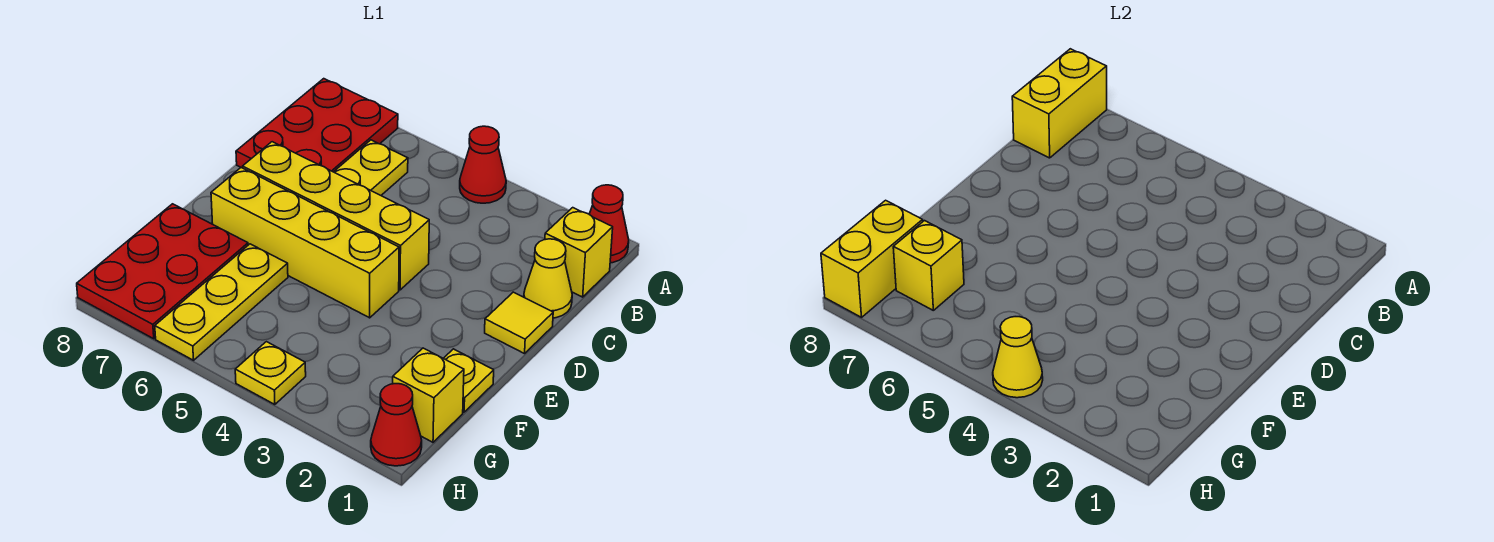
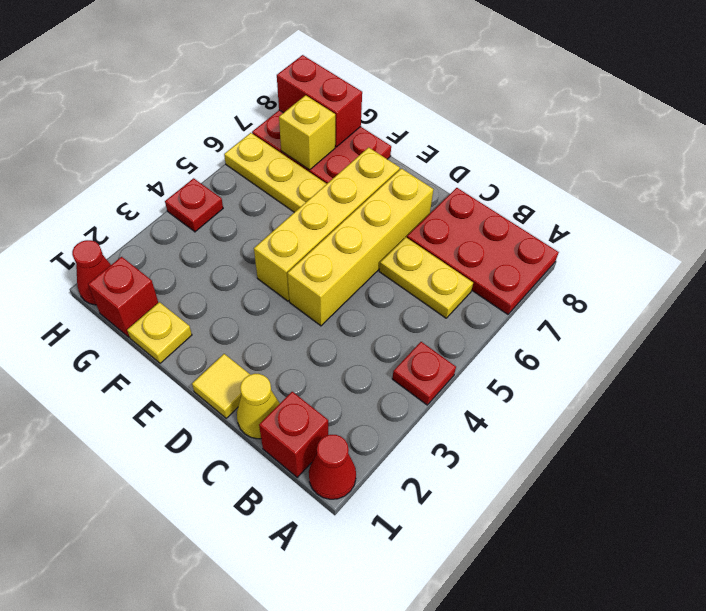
red cone A4 level 1 -> red plate A4 level 1
yellow brick A8:B8 level 2 -> none
yellow brick B1 level 1 -> red brick B1 level 1
yellow brick G1 level 1 -> red brick G1 level 1
yellow brick G8:H8 level 2 -> red brick G8:H8 level 2
yellow plate H4 level 1 -> red plate H4 level 1
yellow cone H4 level 2 -> none

